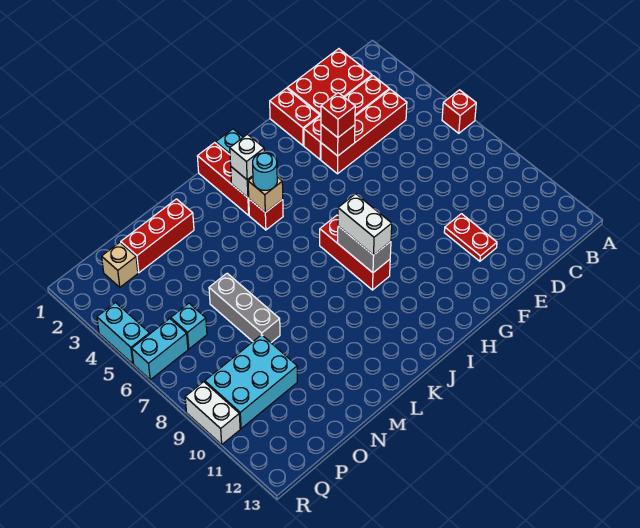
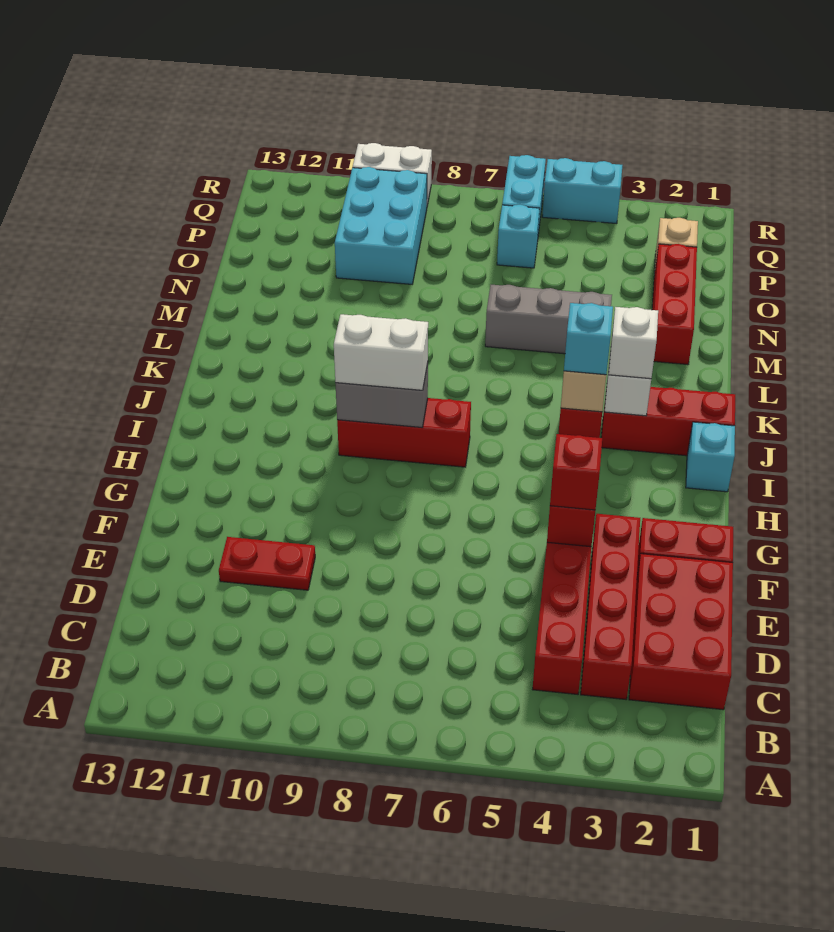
red brick A6 level 1 -> none
cyan round brick J4 level 3 -> cyan brick J4 level 3
grey brick N6:N8 level 1 -> grey brick M4:M6 level 1

